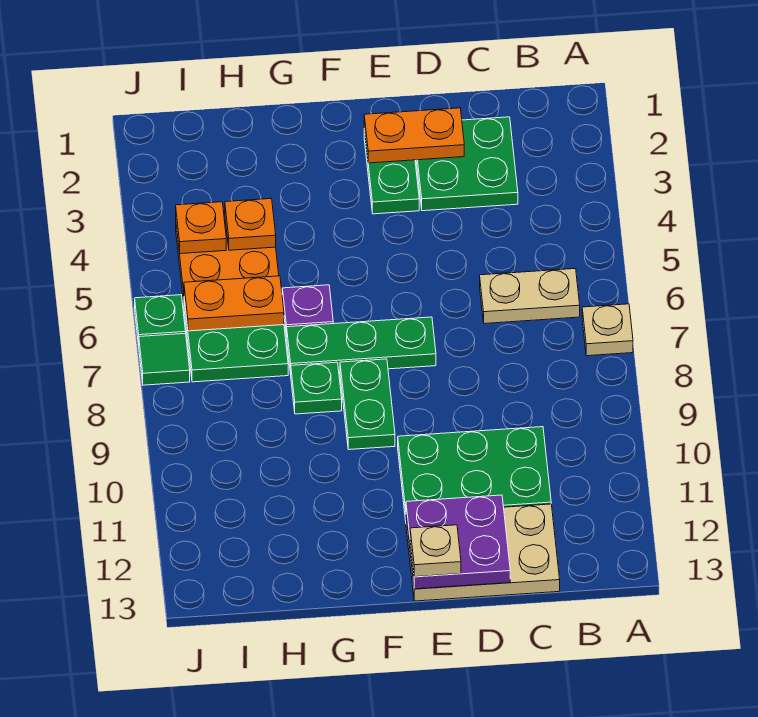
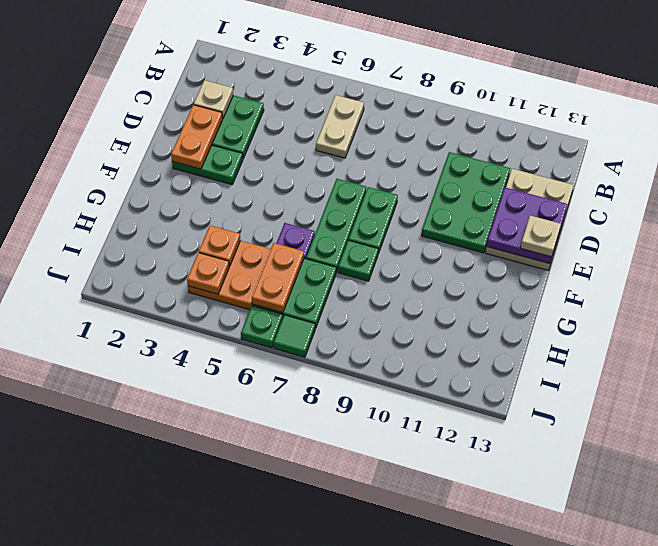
tan plate A7 level 1 -> tan plate C2 level 2
green plate F8:F9 level 1 -> green plate E8:F8 level 1

